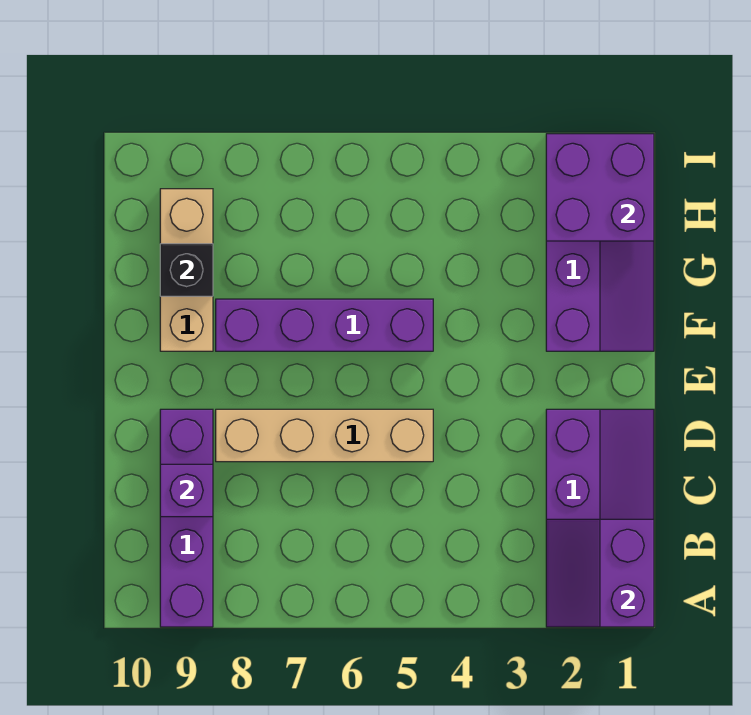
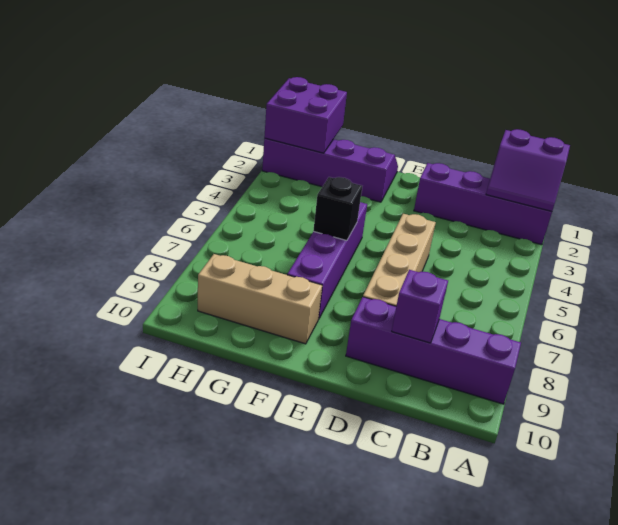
black brick G9 level 2 -> black brick F6 level 2

